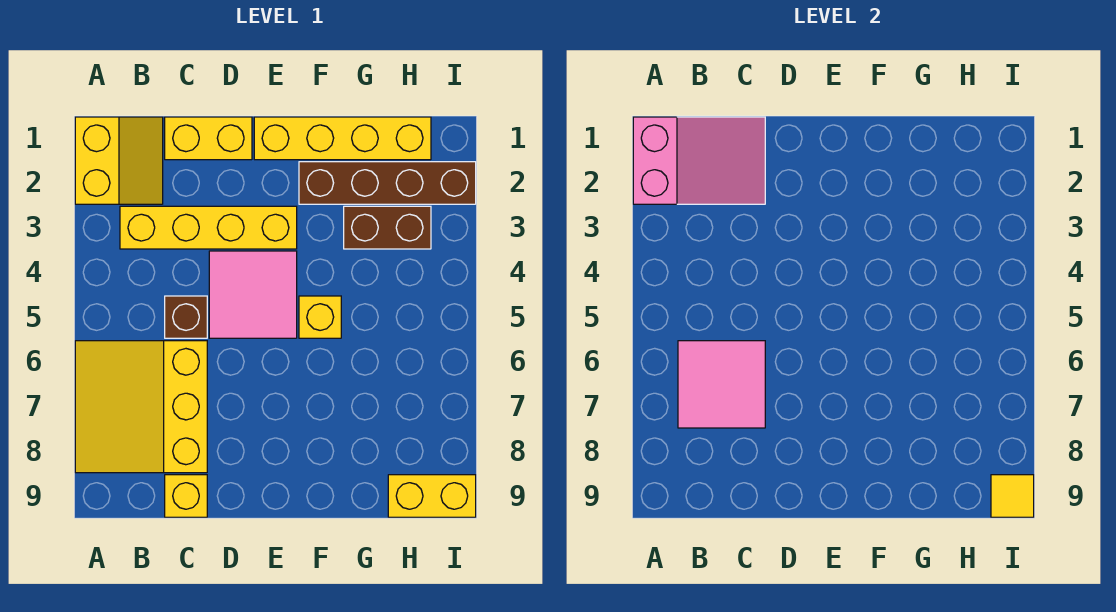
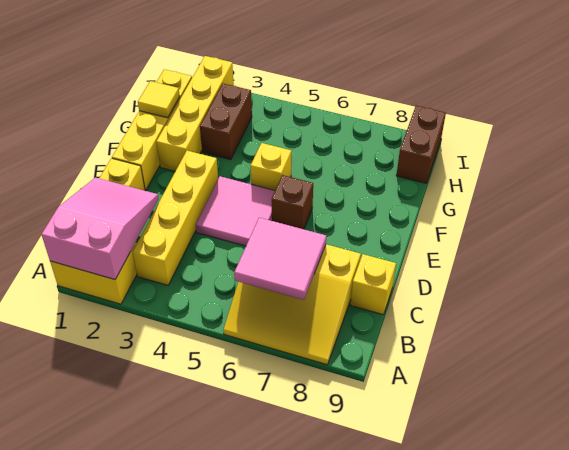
brown brick C5 level 1 -> brown brick E6 level 1
brown brick F2:I2 level 1 -> yellow brick F2:I2 level 1
yellow brick H9:I9 level 1 -> brown brick H9:I9 level 1
yellow tile I9 level 2 -> yellow tile G1 level 2

